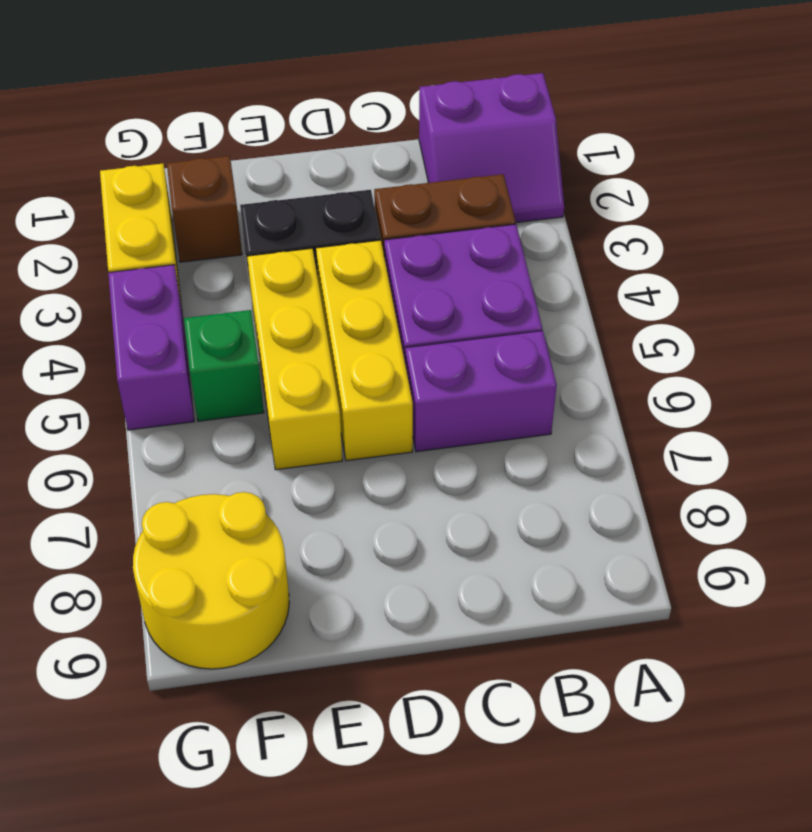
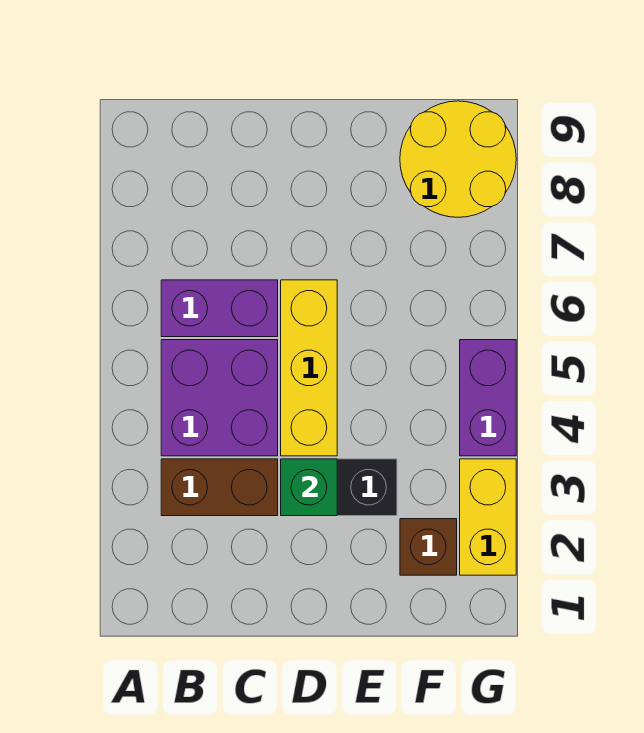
purple slope A1:B2 level 1 top 1 -> none
yellow brick E4:E6 level 1 -> none
green brick F5 level 1 -> green brick D3 level 2

